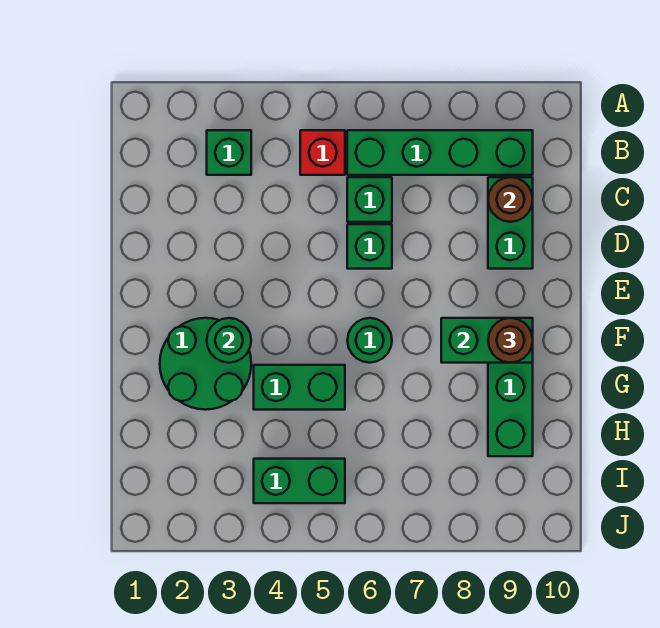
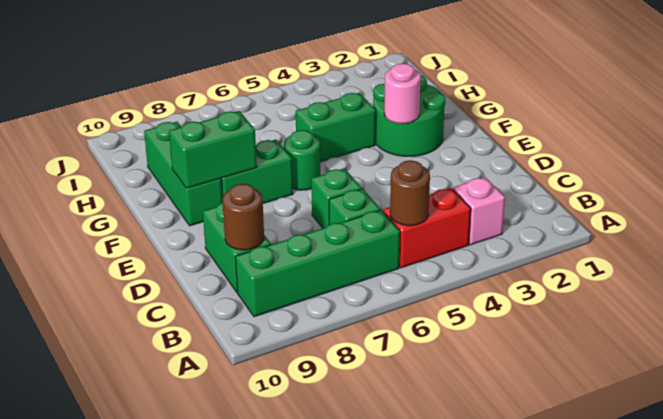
green brick B3 level 1 -> pink brick B3 level 1
red brick B5 level 1 -> red brick B4:B5 level 1
green round brick F3 level 2 -> pink round brick F3 level 2
brown round brick F9 level 3 -> brown round brick B5 level 2
green brick I4:I5 level 1 -> green brick F7:F8 level 1

